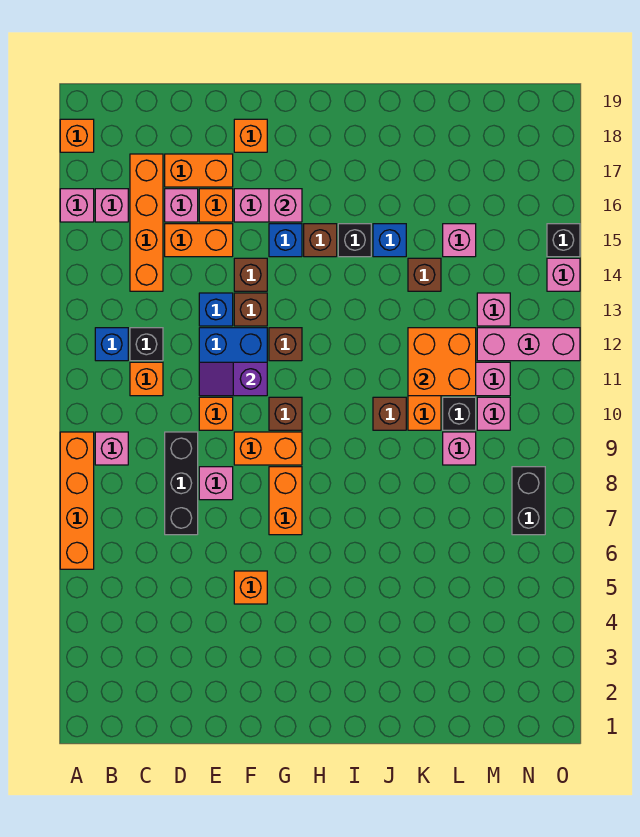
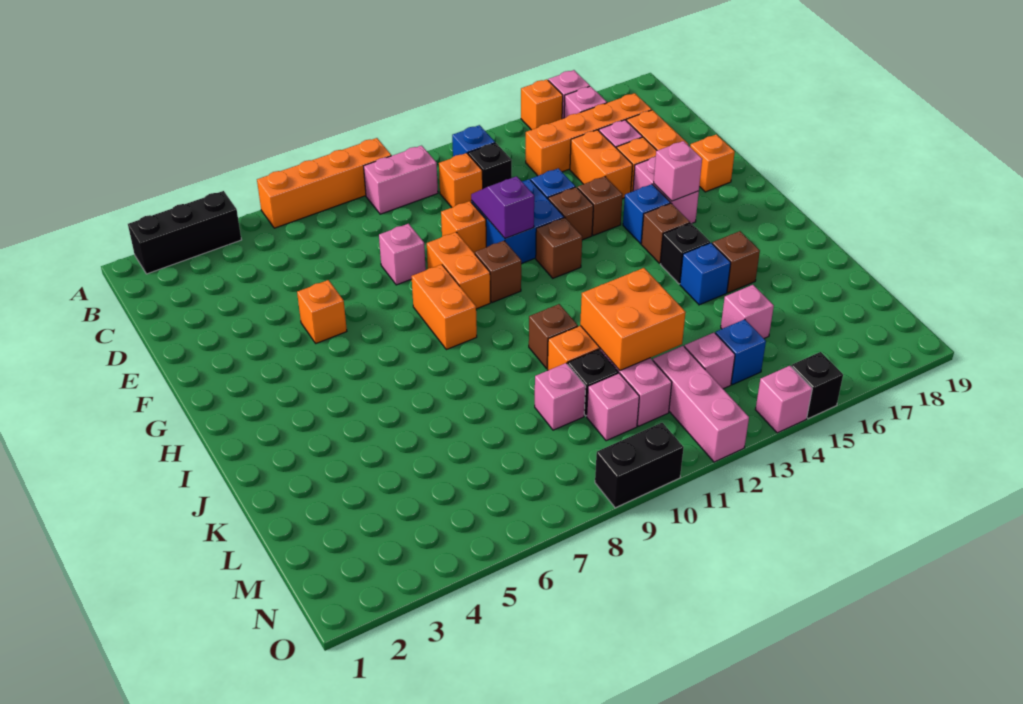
orange brick A18 level 1 -> orange brick A15 level 1
pink brick B9 level 1 -> pink brick B9:B10 level 1
black brick D7:D9 level 1 -> black brick A2:A4 level 1
orange brick G7:G8 level 1 -> orange brick G8:H8 level 1
brown brick K14 level 1 -> brown brick J16 level 1
none -> blue brick M14 level 1
black brick N7:N8 level 1 -> black brick O9:O10 level 1

